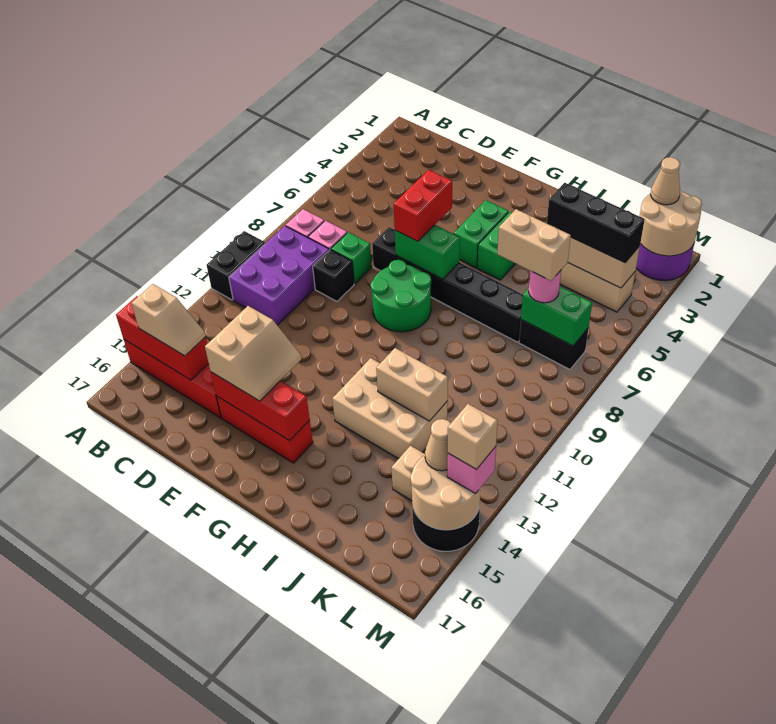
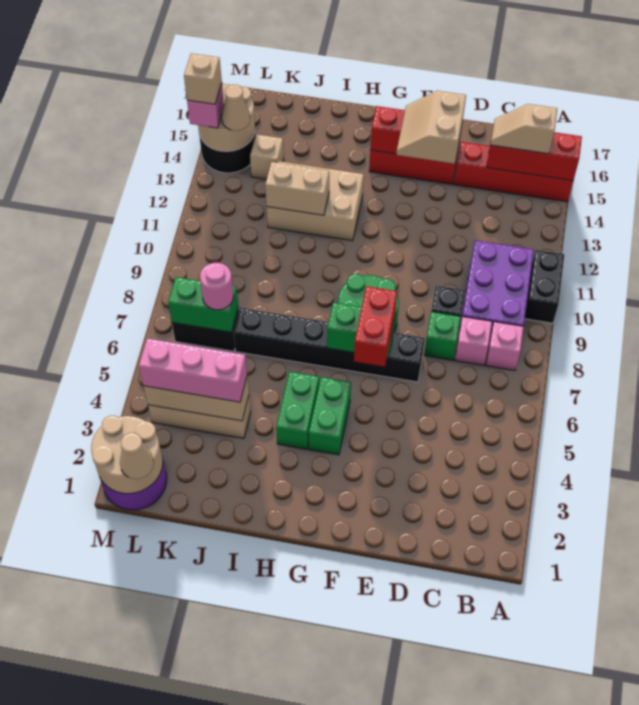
black brick J4:L4 level 3 -> pink brick J4:L4 level 3
tan brick J7:K7 level 4 -> none

